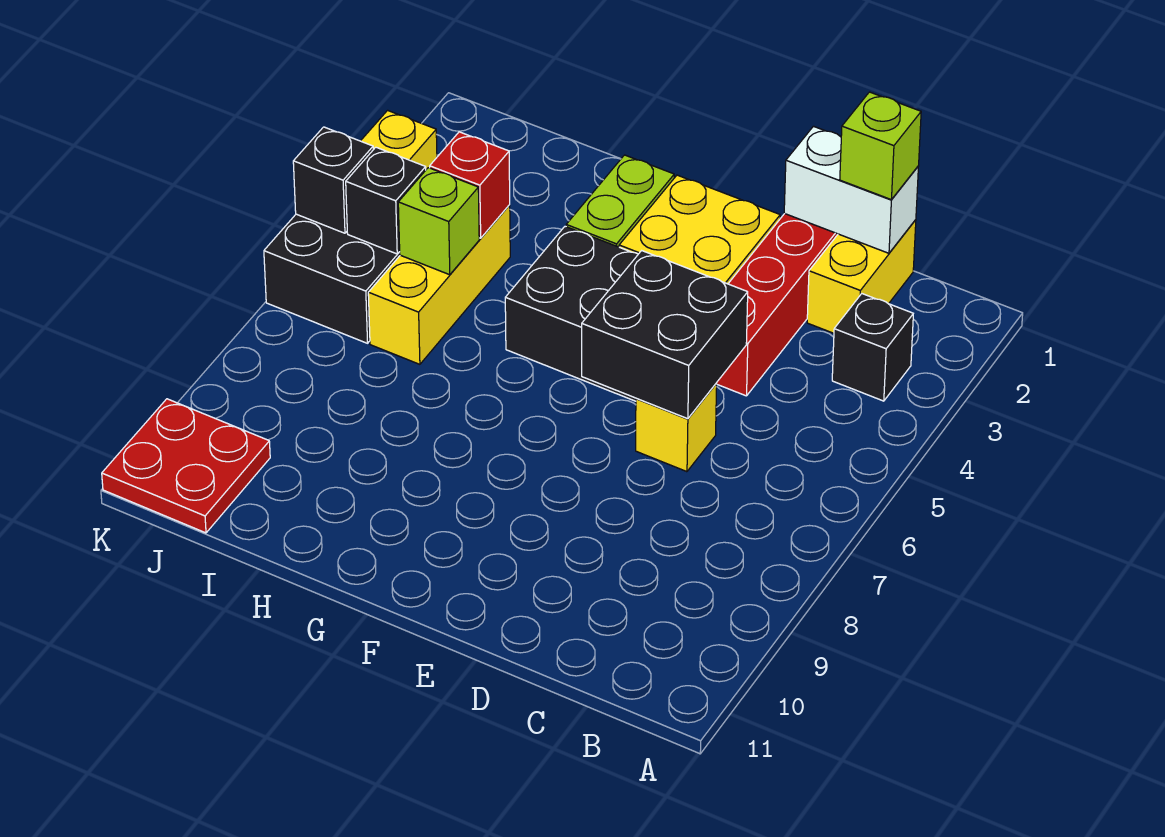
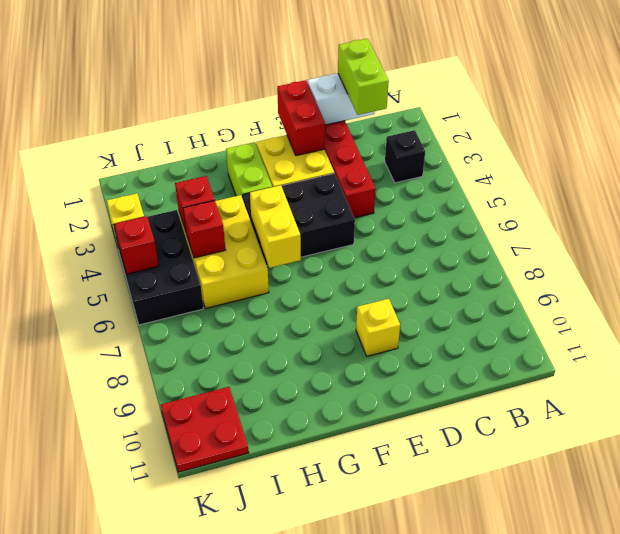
yellow brick C1:C2 level 1 -> yellow brick G5:G6 level 2
lime brick C1 level 3 -> lime brick C1:C2 level 3
black brick D5:E6 level 2 -> none
yellow brick D6 level 1 -> yellow brick E9 level 1
none -> red brick E1:E2 level 2
yellow brick I4:I6 level 1 -> yellow brick H4:I6 level 1
lime brick I5 level 2 -> red brick I5 level 2
black brick J5 level 2 -> none
black brick K5 level 2 -> red brick K5 level 2

